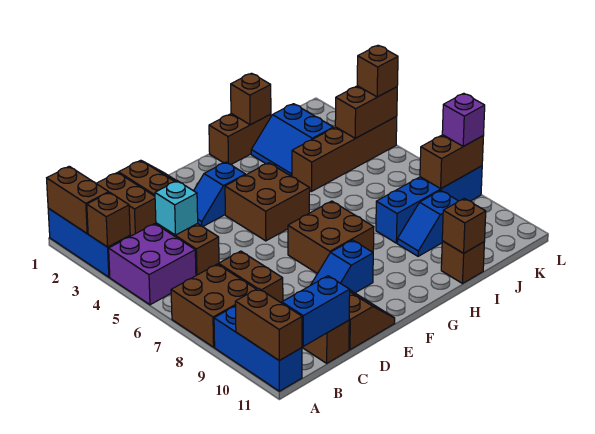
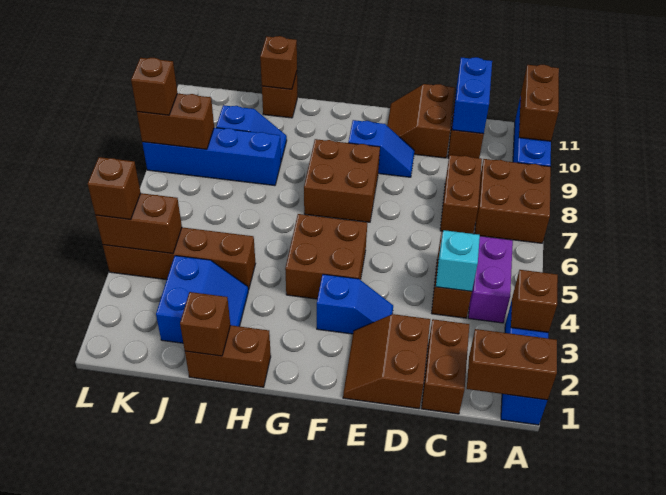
brown brick A1:A2 level 2 -> brown brick A1:B1 level 2
purple brick A4:B5 level 1 -> purple brick B4:B5 level 1
blue brick B11:C11 level 2 -> blue brick C10:C11 level 2
purple brick L8 level 3 -> brown brick L8 level 3

